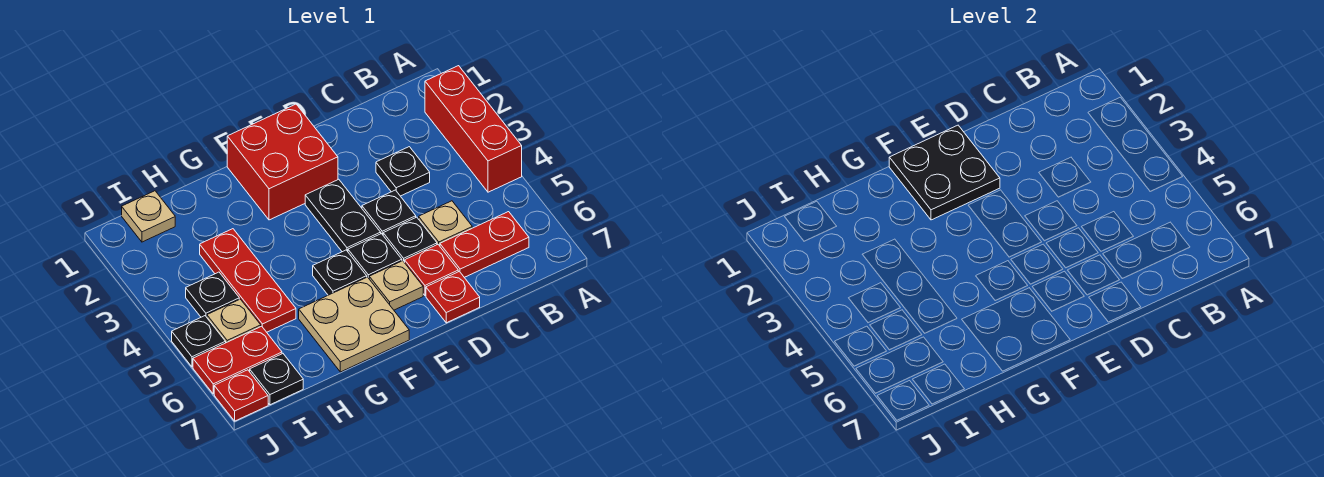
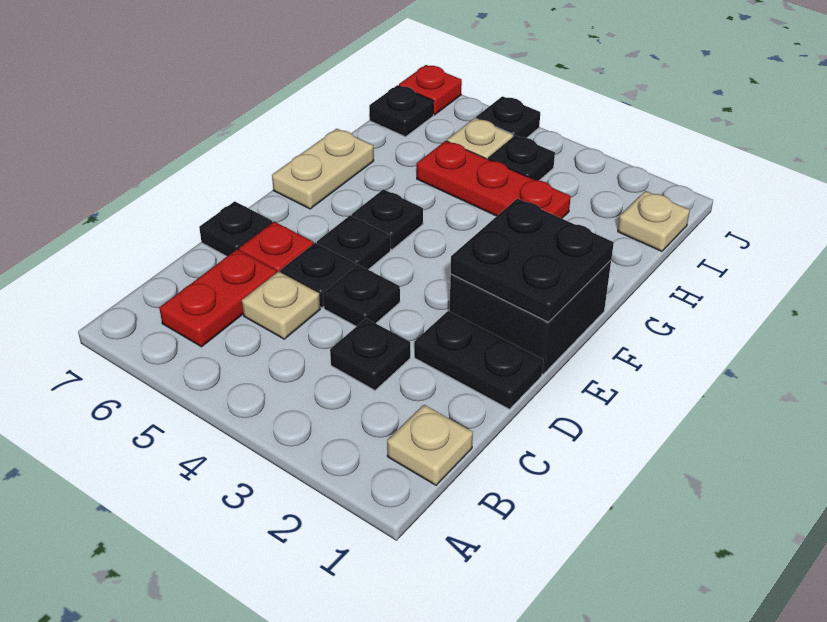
red brick A2:A4 level 1 -> none
red plate D7 level 1 -> black plate D7 level 1
red brick E1:F2 level 1 -> black brick E1:F2 level 1
black plate E3:E4 level 1 -> black plate D1:D2 level 1
tan plate E6 level 1 -> tan plate B1 level 1
tan plate F6:G7 level 1 -> tan plate F7:G7 level 1
red plate I6:J6 level 1 -> none

